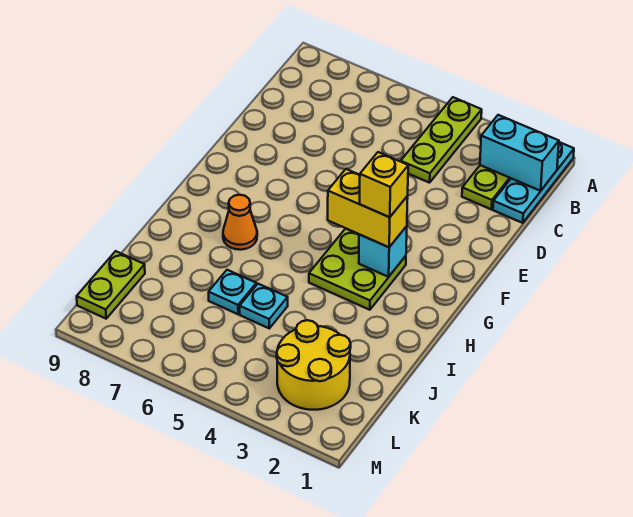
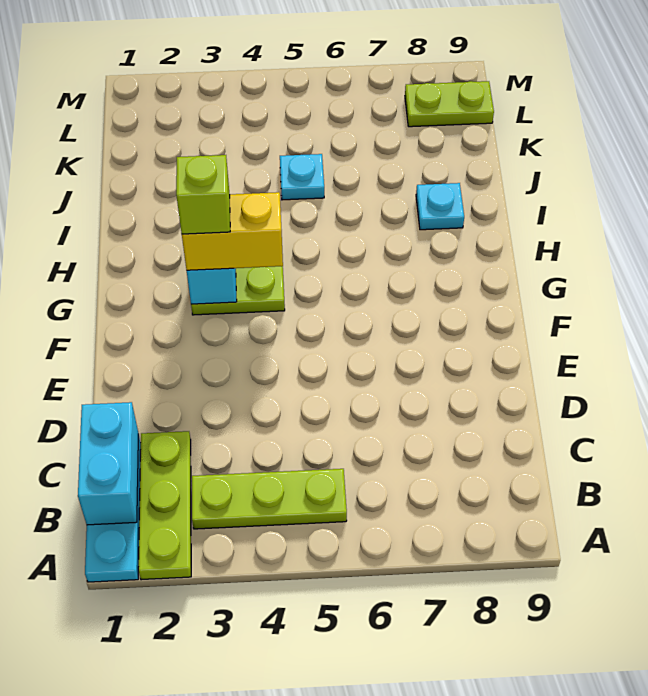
lime plate A4:C4 level 1 -> lime plate B3:B5 level 1
cyan brick B1:B2 level 2 -> cyan brick B1:C1 level 2
yellow brick G3 level 4 -> lime brick G3 level 4
orange cone H7 level 1 -> none
cyan plate J6 level 1 -> cyan plate I8 level 1
yellow round brick K2:L3 level 1 -> none
lime plate K9:L9 level 1 -> lime plate L8:L9 level 1

